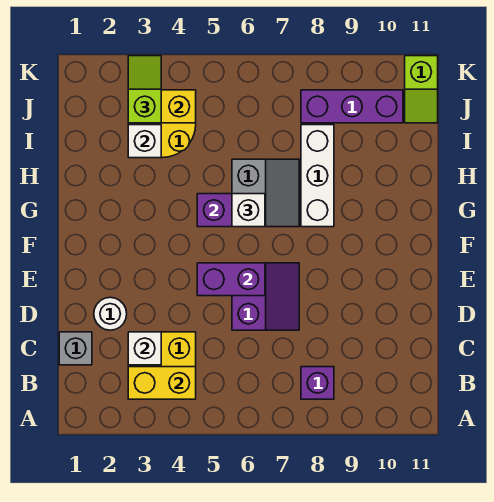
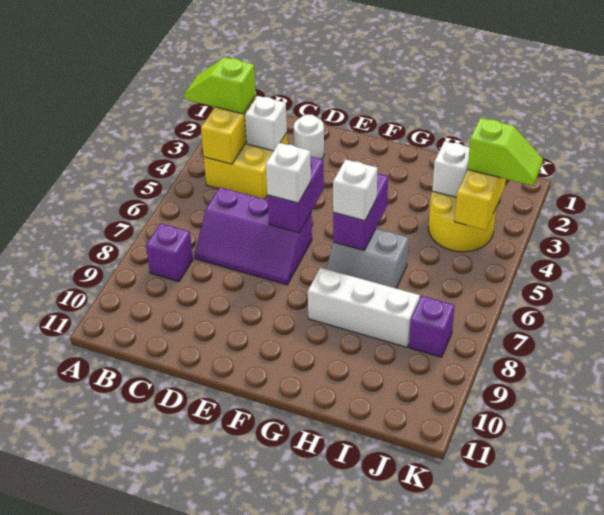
grey brick C1 level 1 -> none
purple slope D6:E7 level 1 top 6 -> purple slope C6:E7 level 1 top 6
none -> white brick E6 level 3
purple brick J8:J10 level 1 -> purple brick J8 level 1
lime slope J11:K11 level 1 top K -> lime slope A3:B3 level 3 top B

